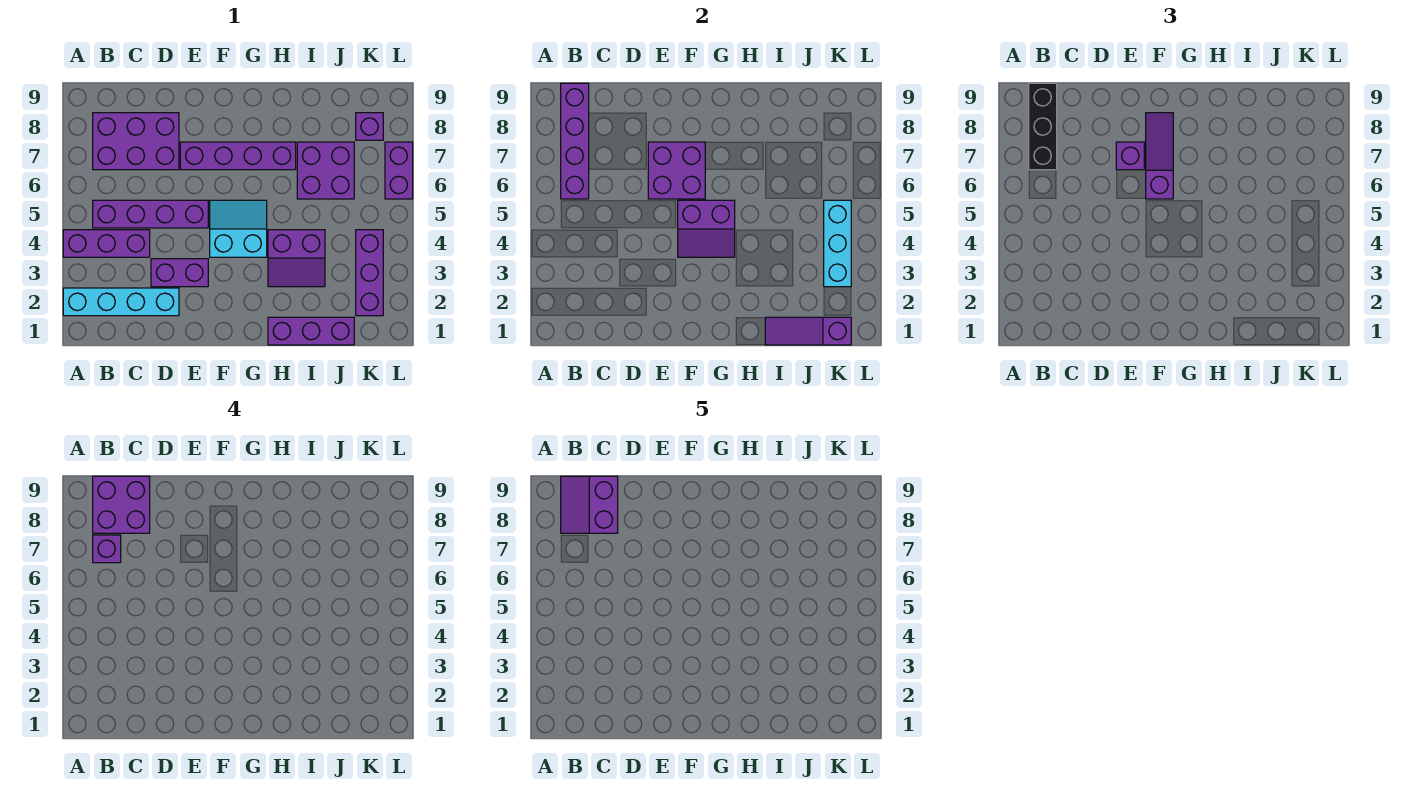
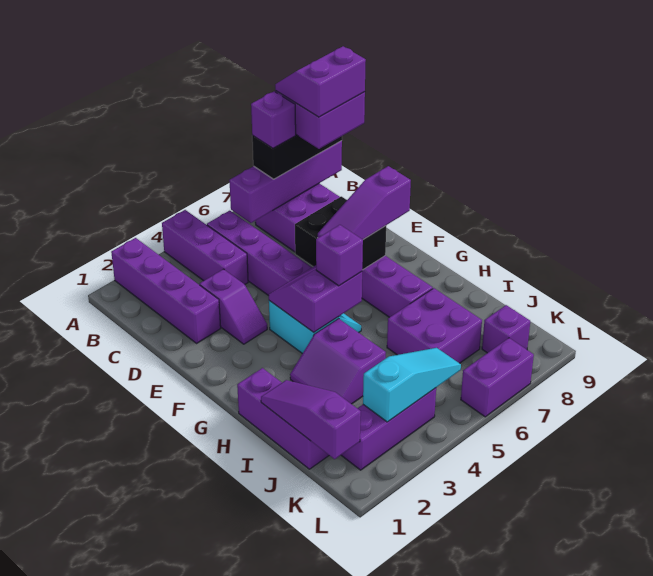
cyan brick A2:D2 level 1 -> purple brick A2:D2 level 1
purple brick D3:E3 level 1 -> purple slope D3:E3 level 1 top D
purple brick E6:F7 level 2 -> black brick E6:F7 level 2
purple brick E7 level 3 -> purple brick G5 level 3
purple slope F4:G5 level 2 top 5 -> purple slope F4:G5 level 2 top G
purple slope F6:F8 level 3 top 6 -> purple slope F6:F8 level 3 top 8
cyan brick K3:K5 level 2 -> cyan slope K3:K5 level 2 top 3

